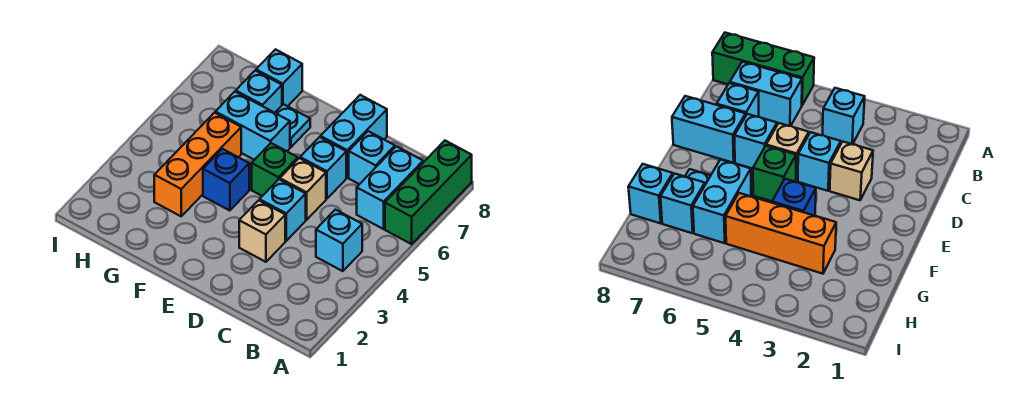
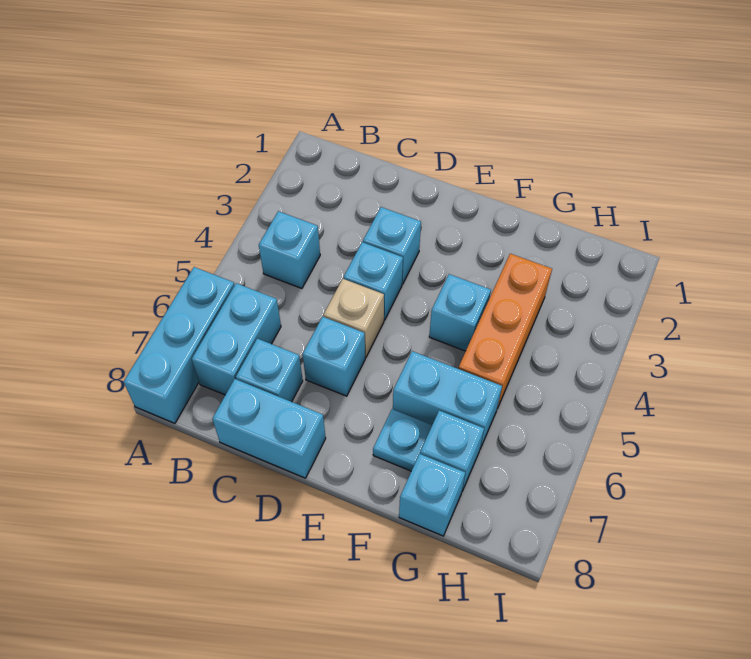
green brick A6:A8 level 1 -> cyan brick A6:A8 level 1
tan brick D3 level 1 -> cyan brick D3 level 1
cyan brick D7:D8 level 1 -> cyan brick C8:D8 level 1
green brick E5 level 1 -> none
blue brick F4 level 1 -> cyan brick F4 level 1

